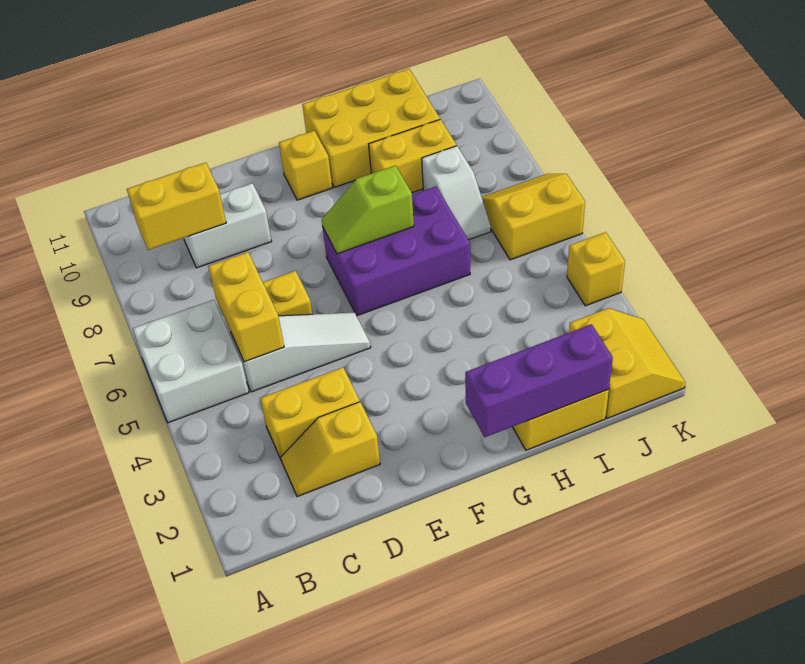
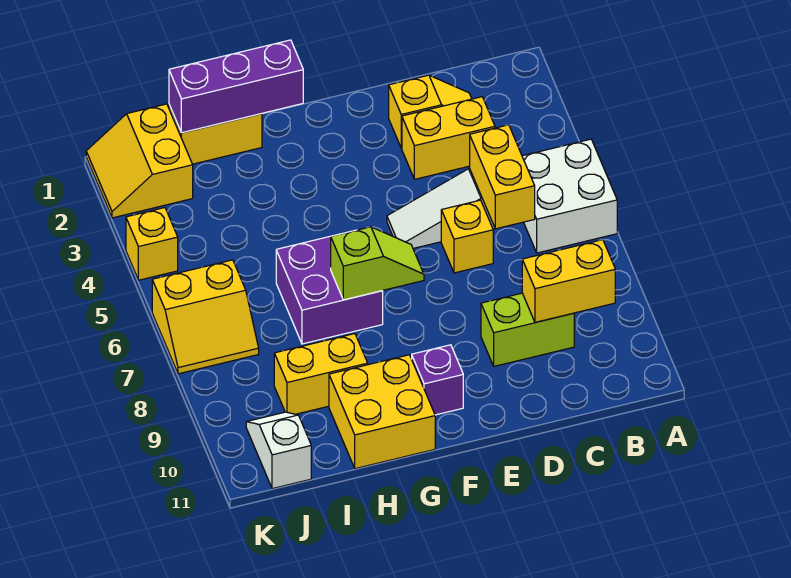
white brick C9:D9 level 1 -> lime brick C9:D9 level 1
purple brick F6:H7 level 1 -> purple brick G6:H7 level 1
yellow brick F10 level 1 -> purple brick F10 level 1
yellow brick G10:I11 level 1 -> yellow brick G10:H11 level 1
white slope I7:I8 level 1 top 8 -> white slope J10:J11 level 1 top 11

